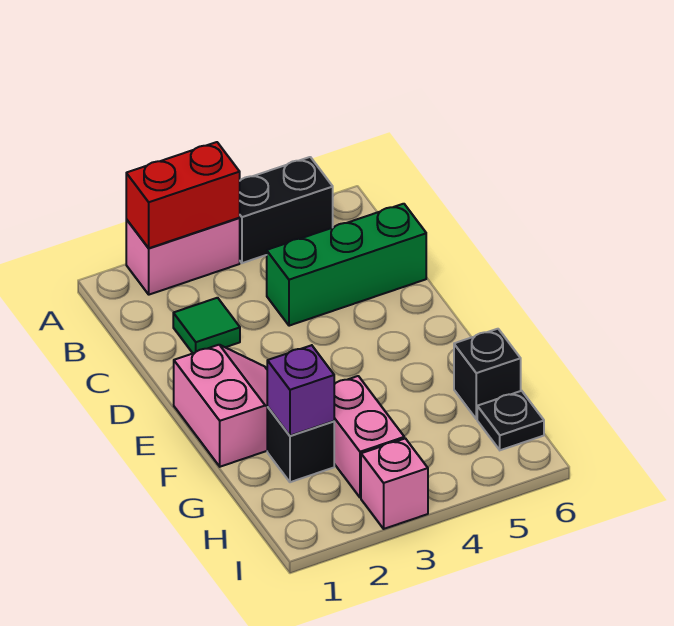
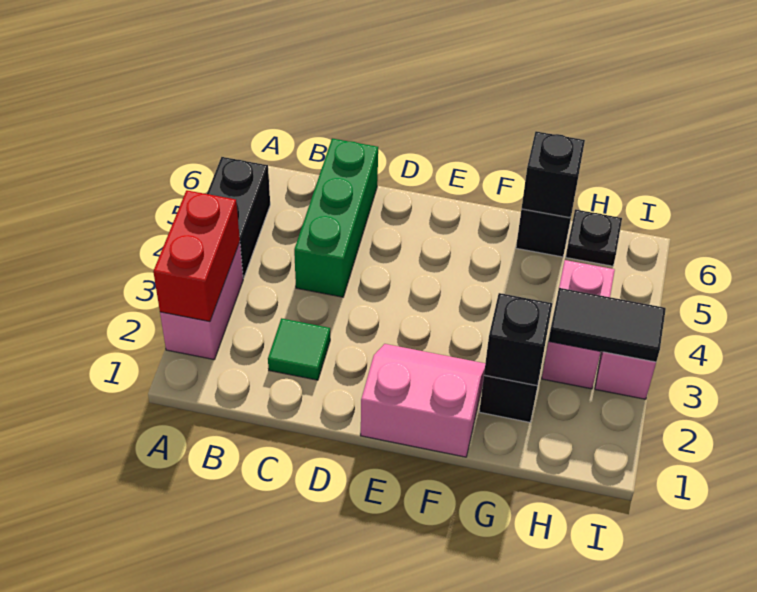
purple brick G2 level 2 -> black brick G2 level 2
pink brick G3:H3 level 1 -> pink brick H3:H4 level 1
none -> black brick G6 level 2
none -> black tile H3:I3 level 2

